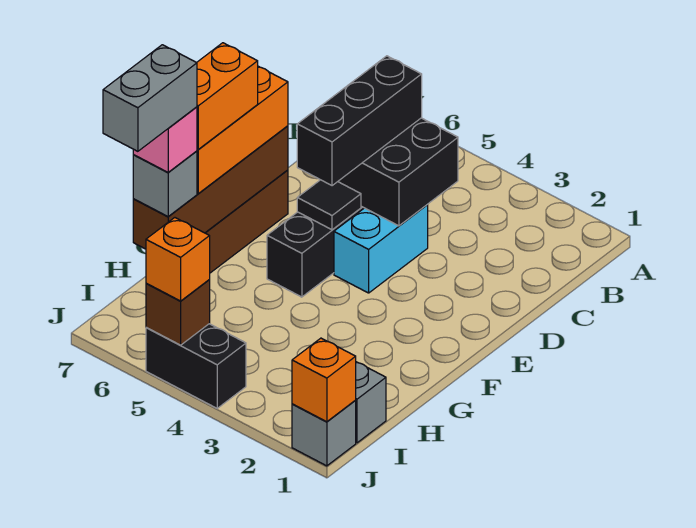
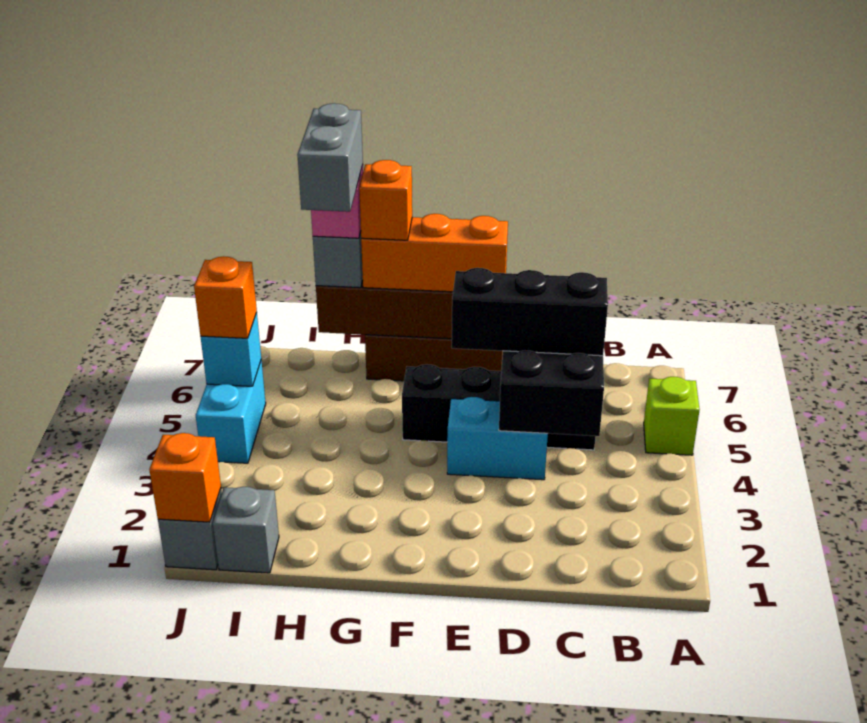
none -> lime brick A5 level 1
black tile E5 level 2 -> none
orange brick F7:G7 level 4 -> orange brick G7 level 4
grey brick H7:I7 level 5 -> grey brick H6:H7 level 5
black brick J4:J5 level 1 -> cyan brick J4:J5 level 1
brown brick J5 level 2 -> cyan brick J5 level 2

